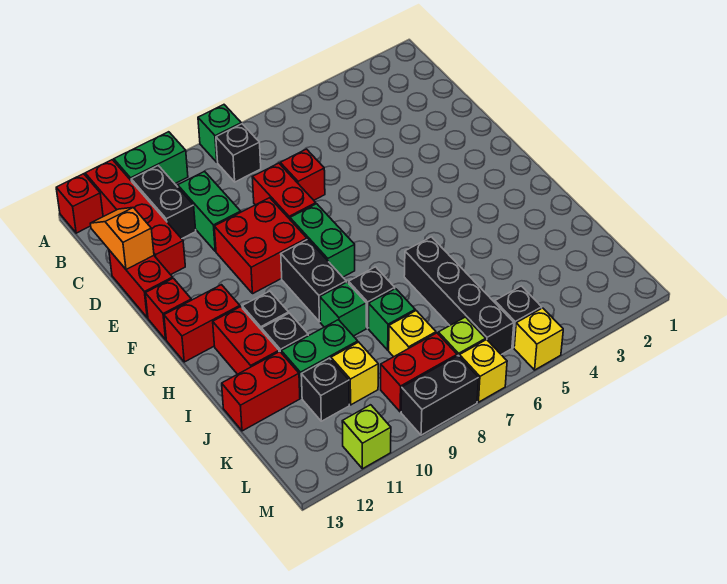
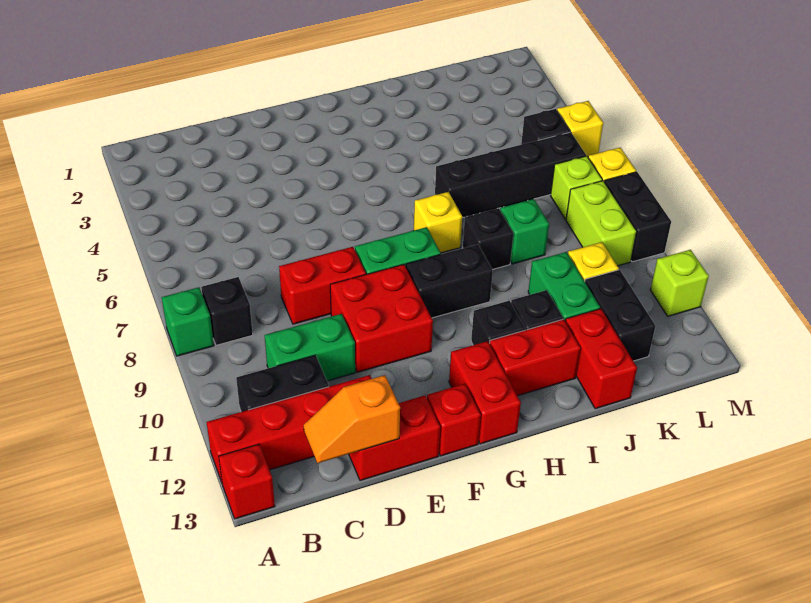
green brick A10:A11 level 1 -> none
red brick D7 level 1 -> none
green brick I9 level 1 -> none
yellow brick K8 level 1 -> yellow brick H7 level 1
black brick K11 level 1 -> black brick K11:K12 level 1
red brick L8:L9 level 1 -> lime brick L8:L9 level 1

